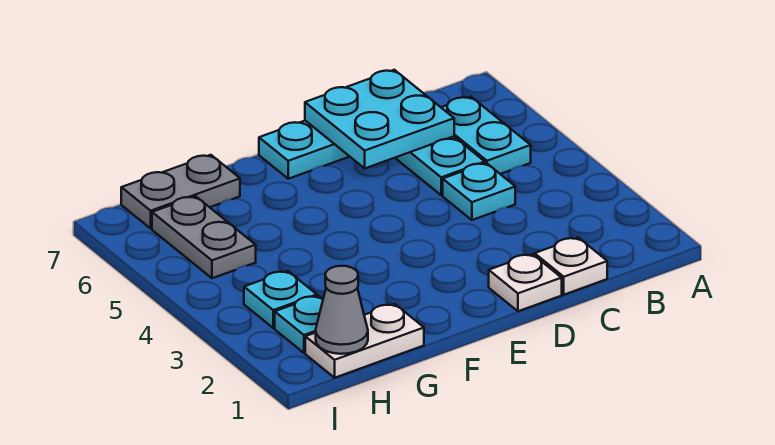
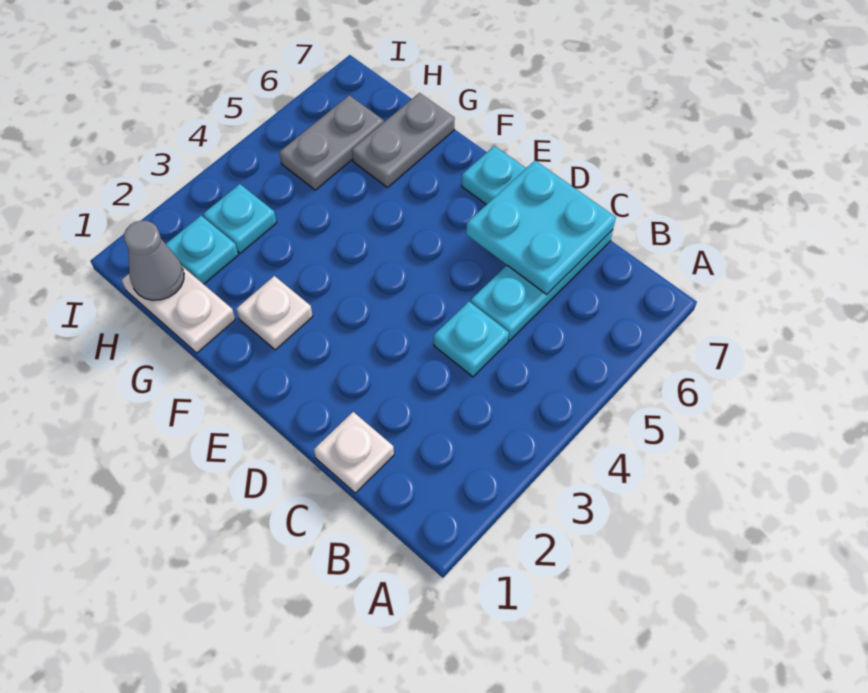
cyan plate B5:B6 level 1 -> none
white plate D1 level 1 -> white plate F2 level 1
grey plate G7:H7 level 1 -> grey plate G6:G7 level 1

